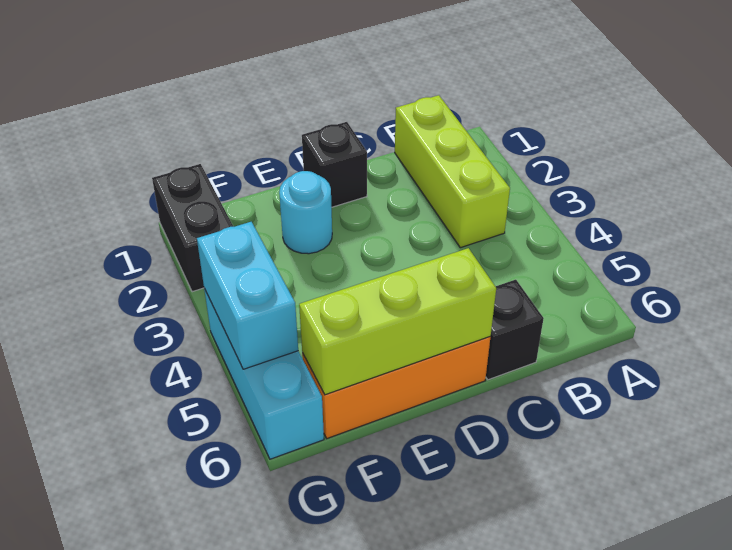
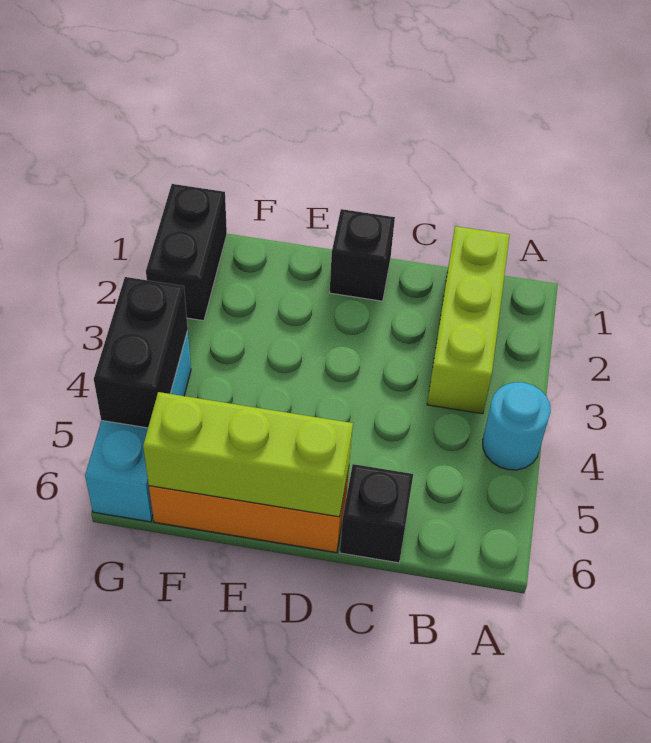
cyan round brick E2 level 1 -> cyan round brick A4 level 1
cyan brick G4:G5 level 2 -> black brick G4:G5 level 2

